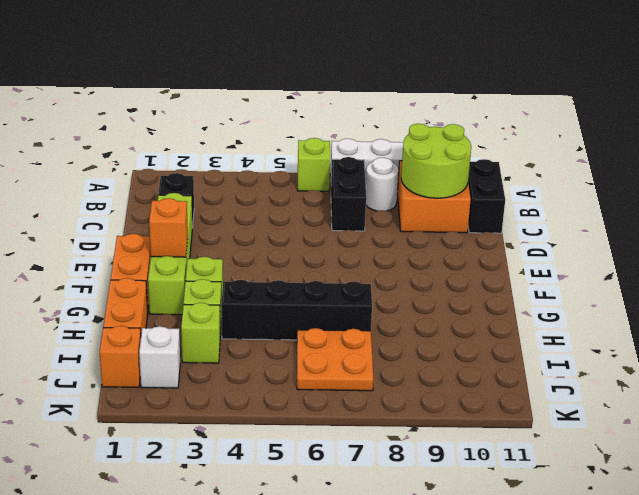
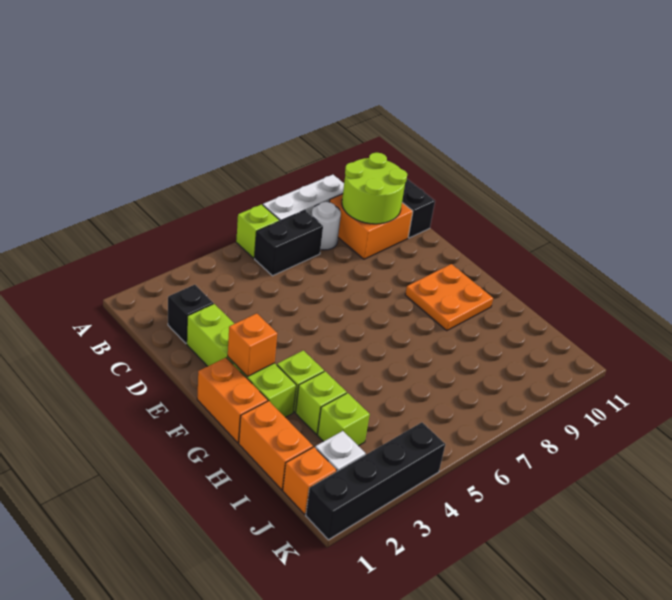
black brick B7:C7 level 1 -> black brick B6:B7 level 1
black brick H4:H7 level 1 -> black brick K1:K4 level 1
orange plate I6:J7 level 1 -> orange plate F9:G10 level 1

